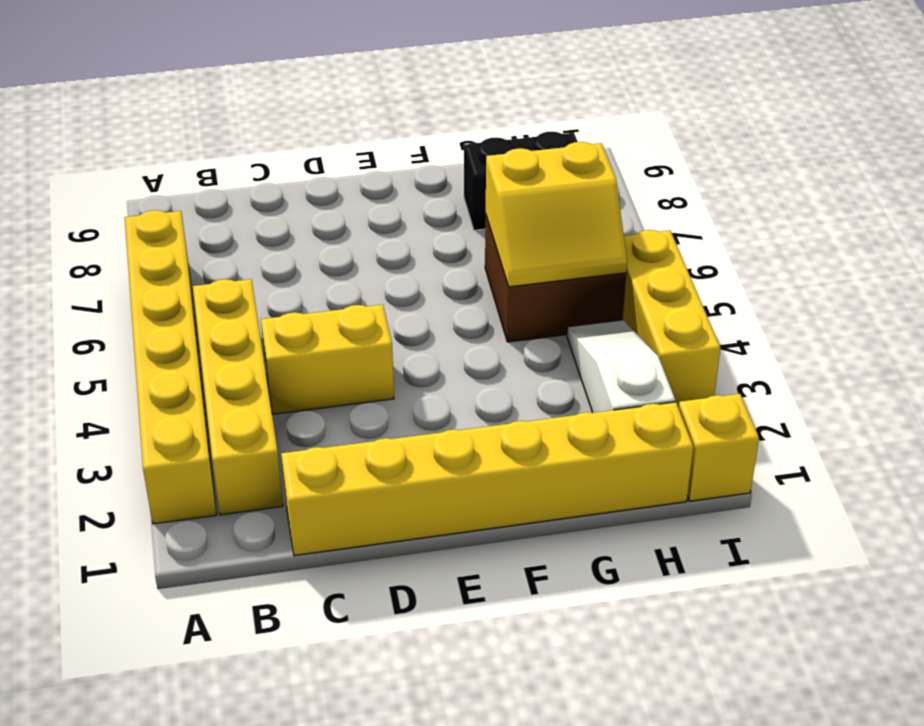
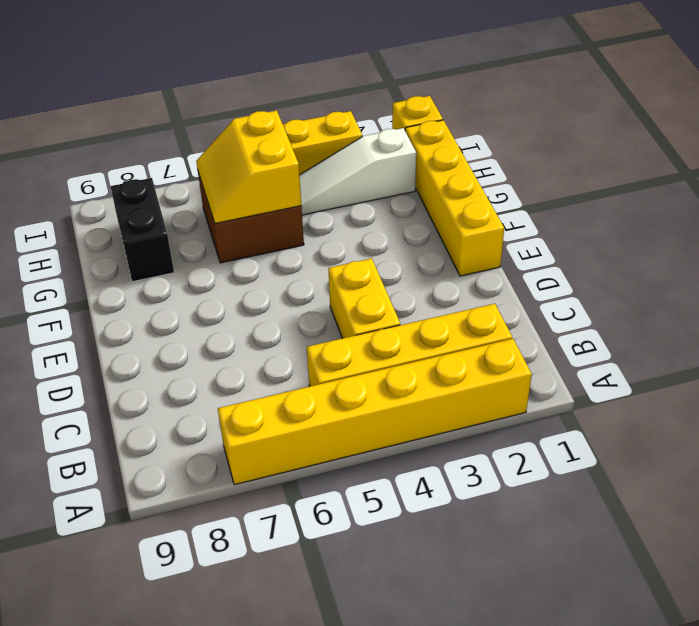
yellow brick C1:H1 level 1 -> yellow brick E1:H1 level 1
yellow slope G5:H6 level 2 top 6 -> yellow slope G5:H6 level 2 top 5

